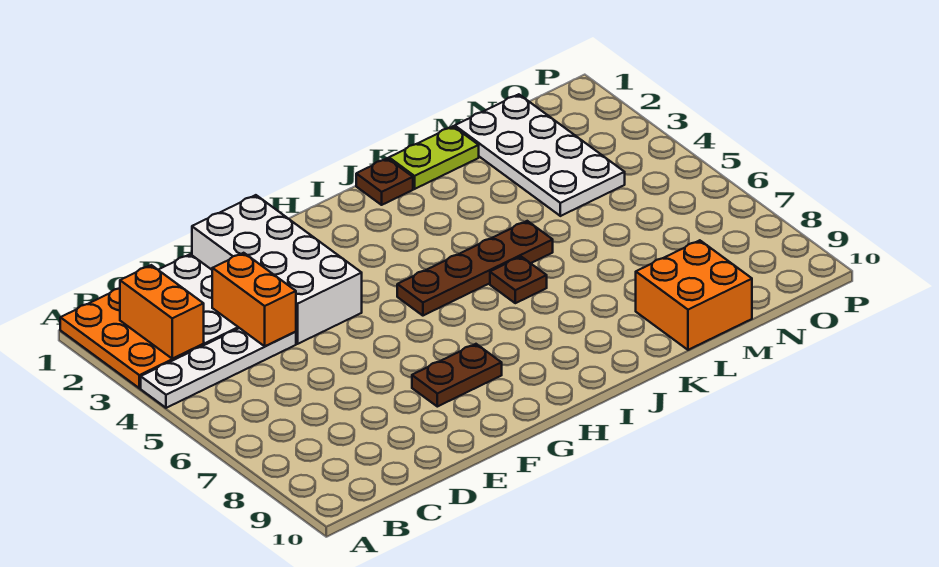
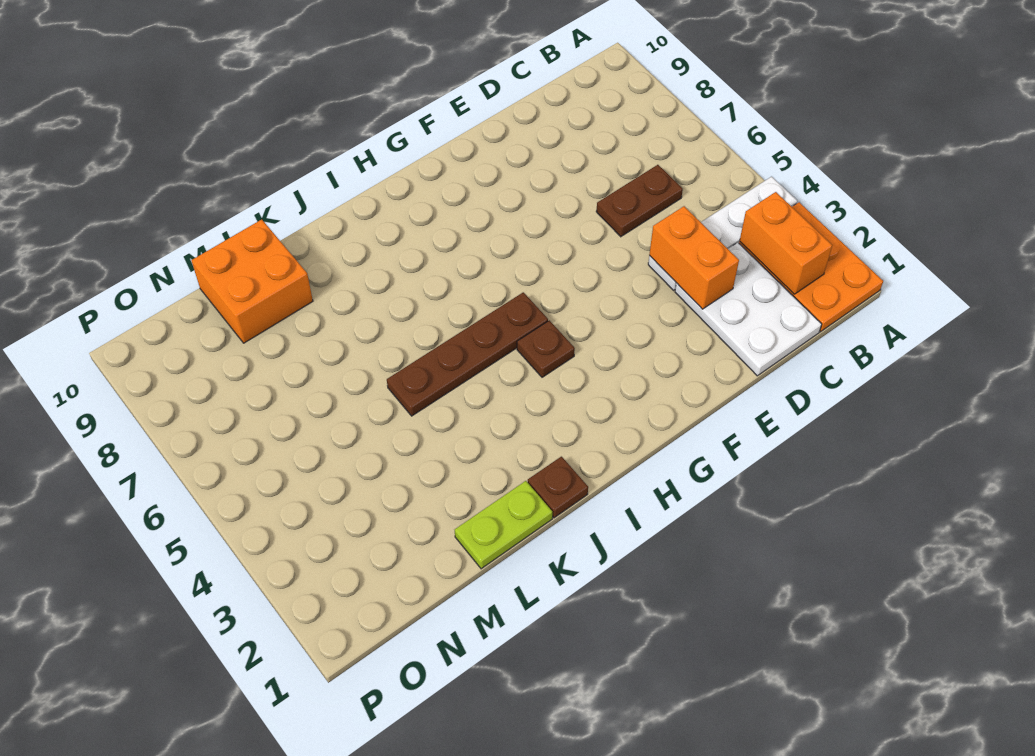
white brick E1:F4 level 1 -> none
brown plate F8:G8 level 1 -> brown plate C6:D6 level 1
brown plate J6 level 1 -> brown plate H4 level 1
white plate M1:N4 level 1 -> none

